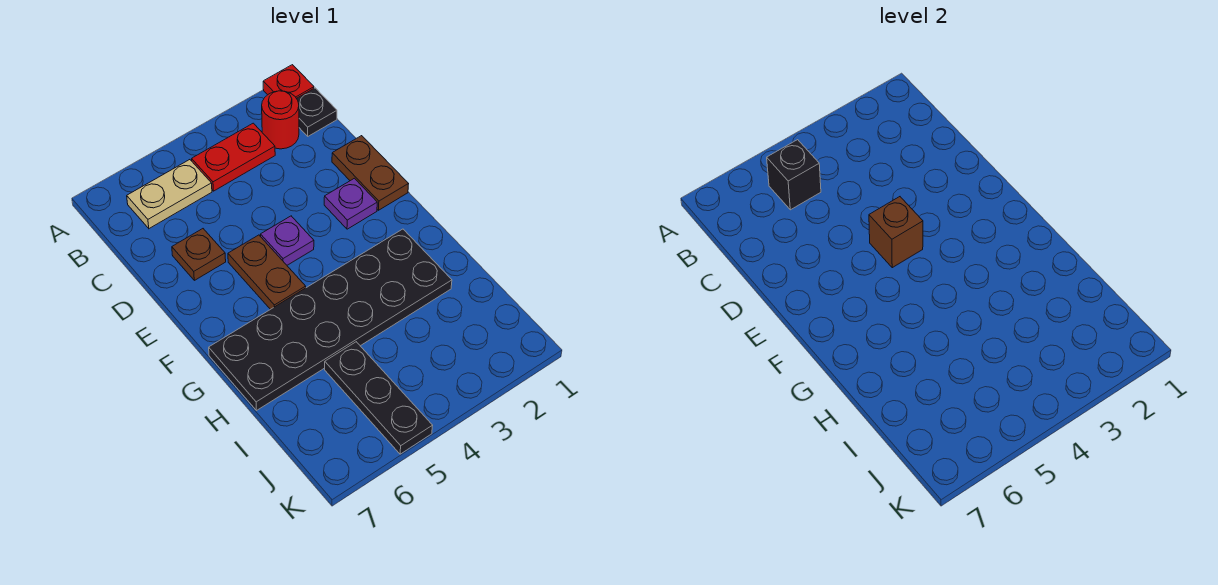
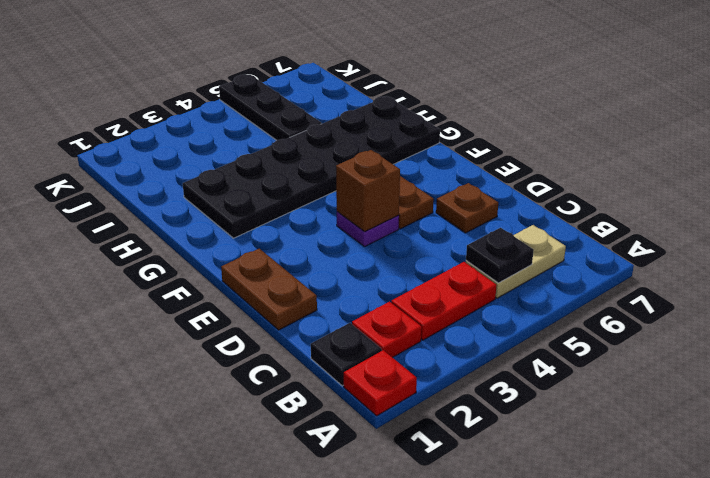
red round brick B2 level 1 -> red plate B2 level 1
black brick B5 level 2 -> black plate B5 level 2
purple plate E2 level 1 -> none

